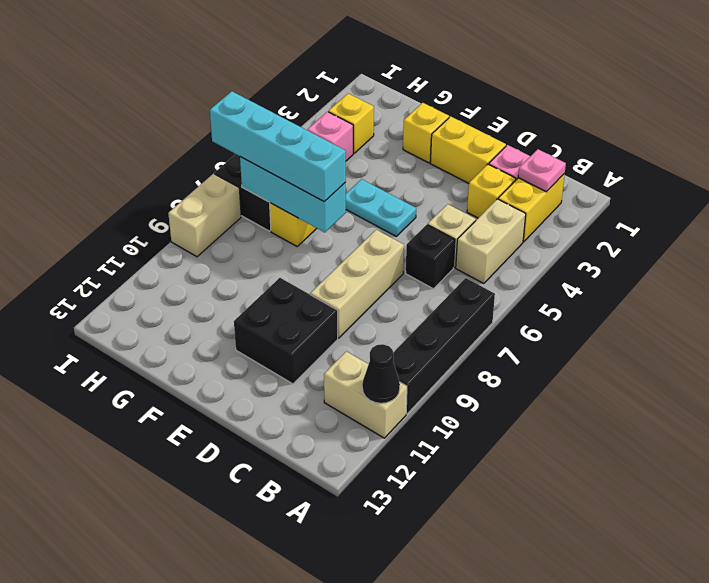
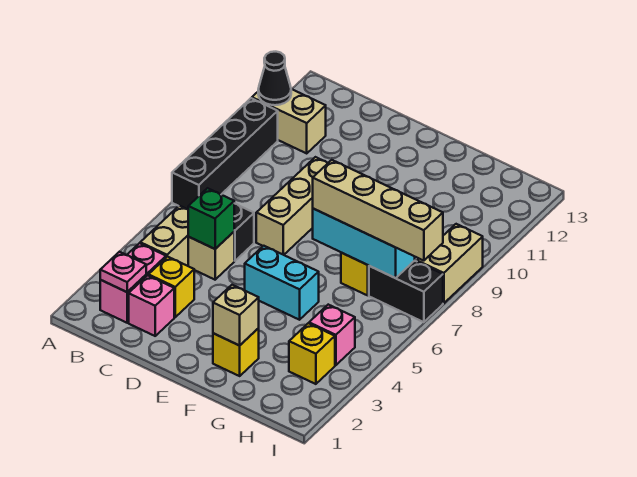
yellow brick B2:B3 level 1 -> pink brick B2:B3 level 1
none -> green brick C5 level 2
yellow brick D2:E2 level 1 -> none
black brick D10:E11 level 1 -> none
cyan plate E5:F5 level 1 -> cyan brick E5:F5 level 1
none -> tan brick F2 level 2
cyan brick F7:I7 level 3 -> tan brick F7:I7 level 3

